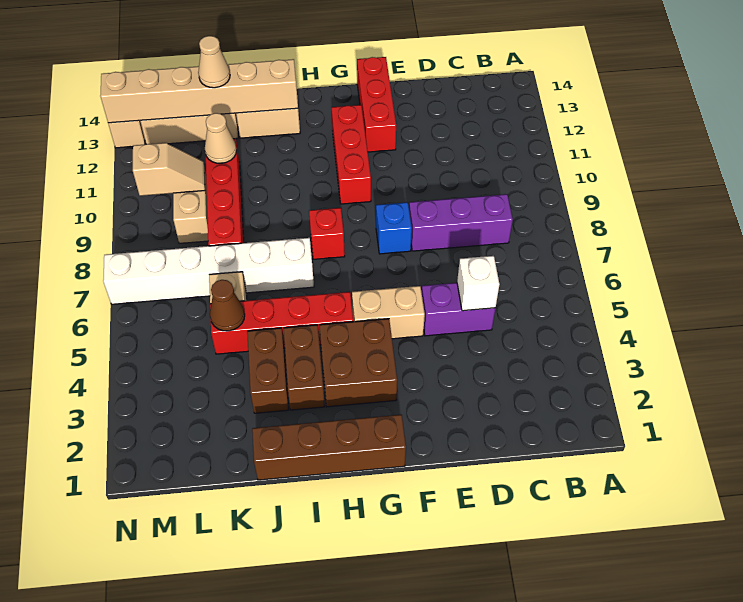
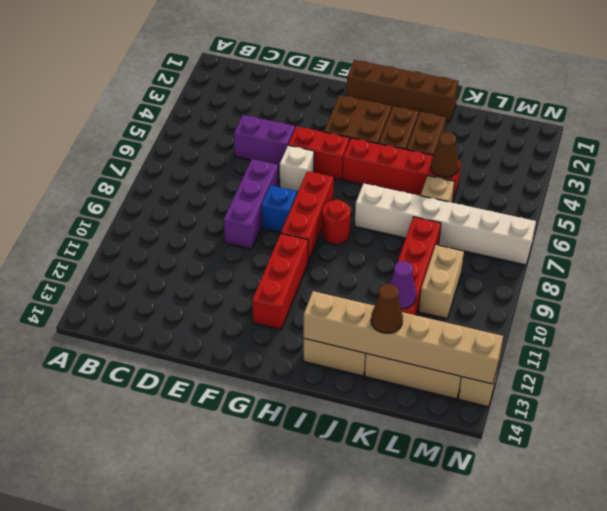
purple brick C8:E8 level 1 -> purple brick E7:E9 level 1
white brick D5 level 2 -> white brick F6 level 1
tan brick F5:G5 level 1 -> red brick F5:G5 level 1
red brick F12:F14 level 1 -> red brick G7:G9 level 1
red brick H8 level 1 -> red round brick H8 level 1
tan cone K11 level 2 -> purple cone K11 level 2
tan cone K13 level 3 -> brown cone K13 level 3
tan slope L10:M10 level 2 top M -> none

